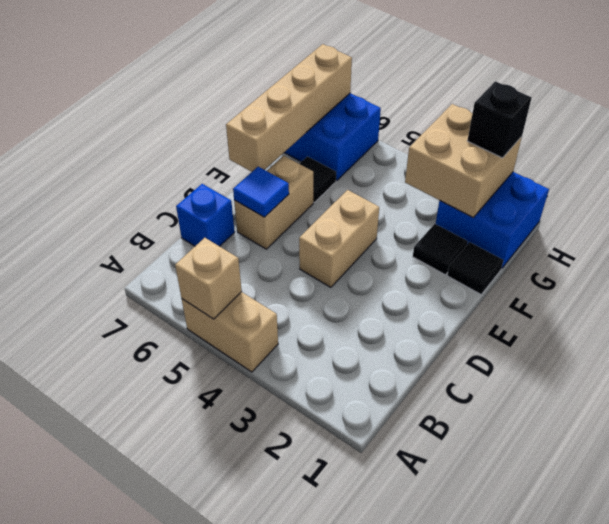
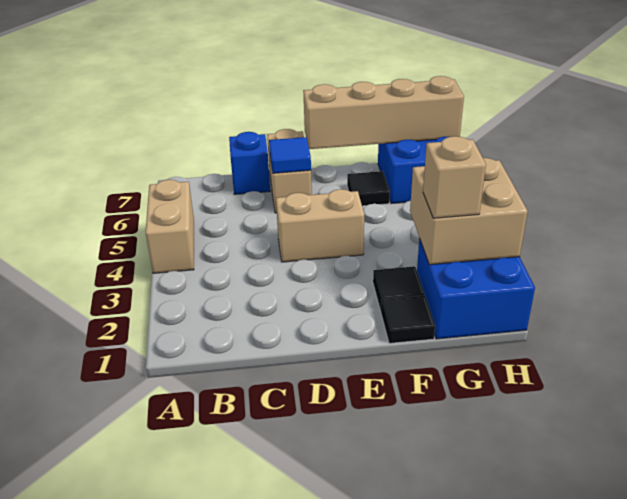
tan brick A5 level 2 -> tan brick G2 level 3
tan brick D6:E6 level 1 -> tan brick D6:D7 level 1
black brick H2 level 3 -> none

